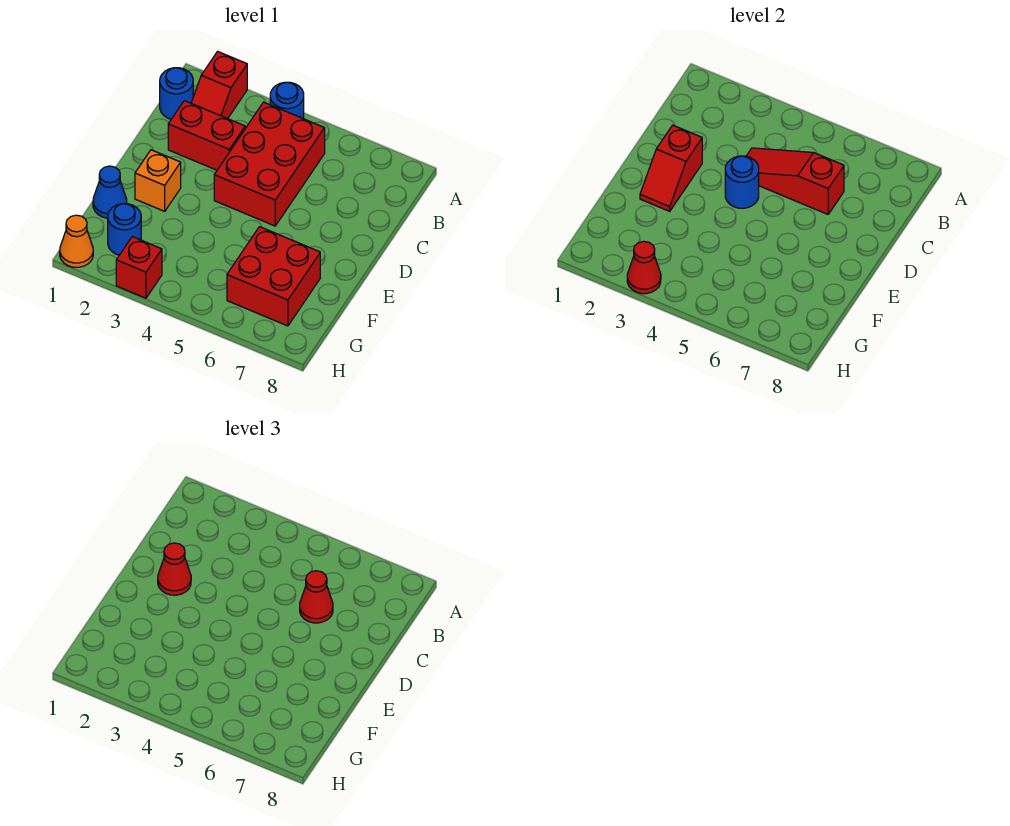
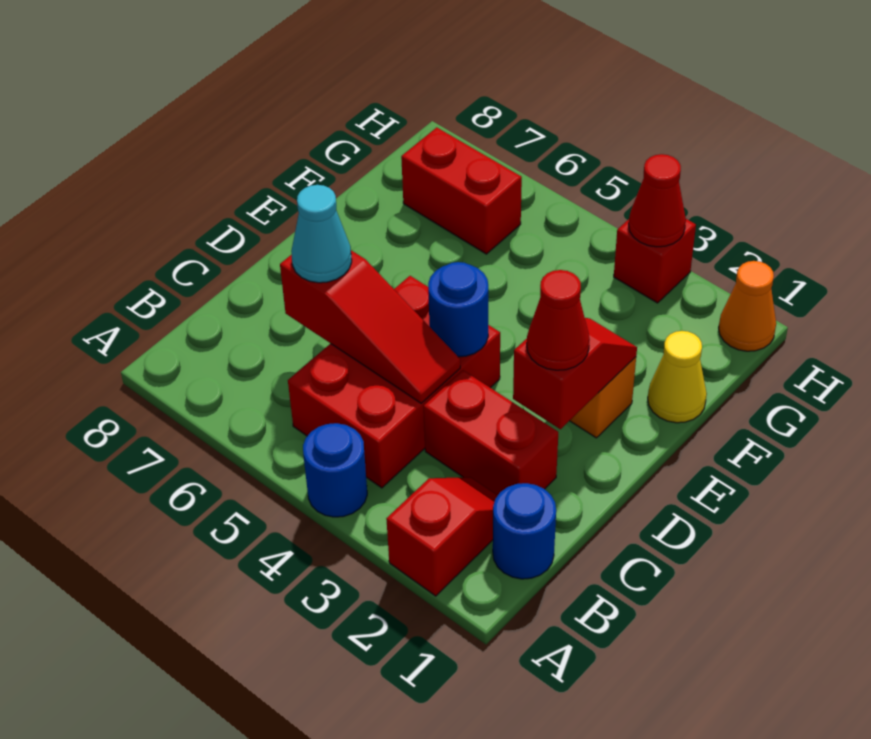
red cone C6 level 3 -> cyan cone C6 level 3
blue cone F1 level 1 -> yellow cone F1 level 1
red brick F6:G7 level 1 -> red brick G6:G7 level 1
blue round brick G2 level 1 -> none

